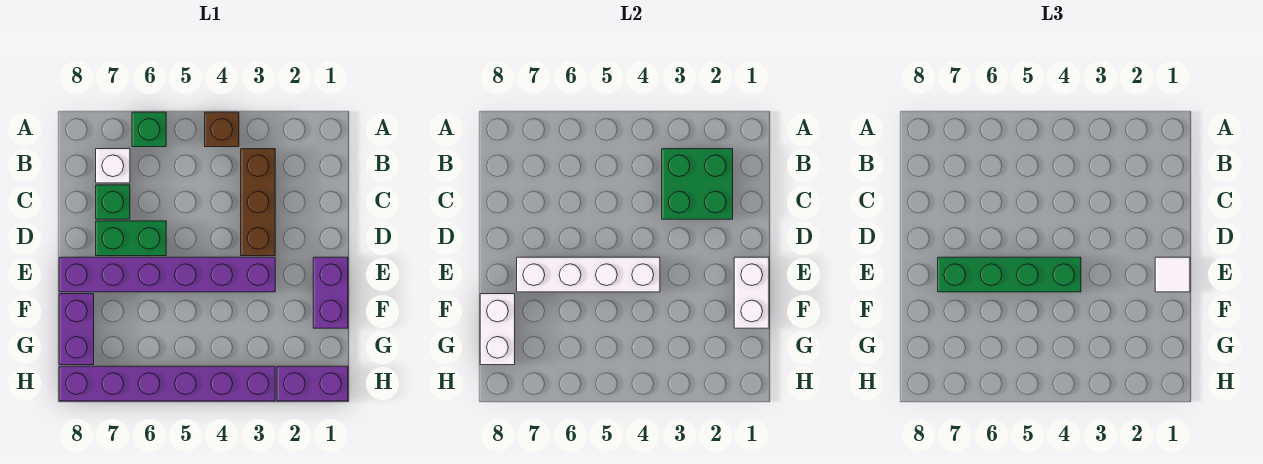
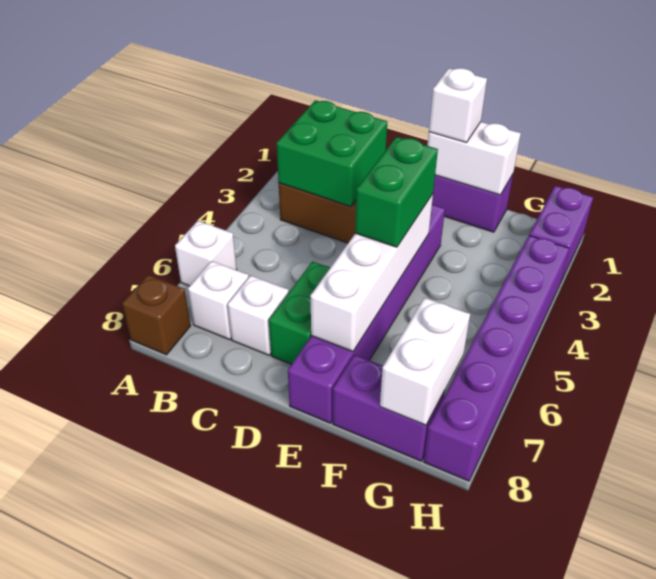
brown brick A4 level 1 -> brown brick A8 level 1
green brick A6 level 1 -> white brick A6 level 1
green brick C7 level 1 -> white brick C7 level 1
white tile E1 level 3 -> white brick E1 level 3
green brick E4:E7 level 3 -> green brick E4:E5 level 3
white brick F8:G8 level 2 -> white brick G7:G8 level 2

